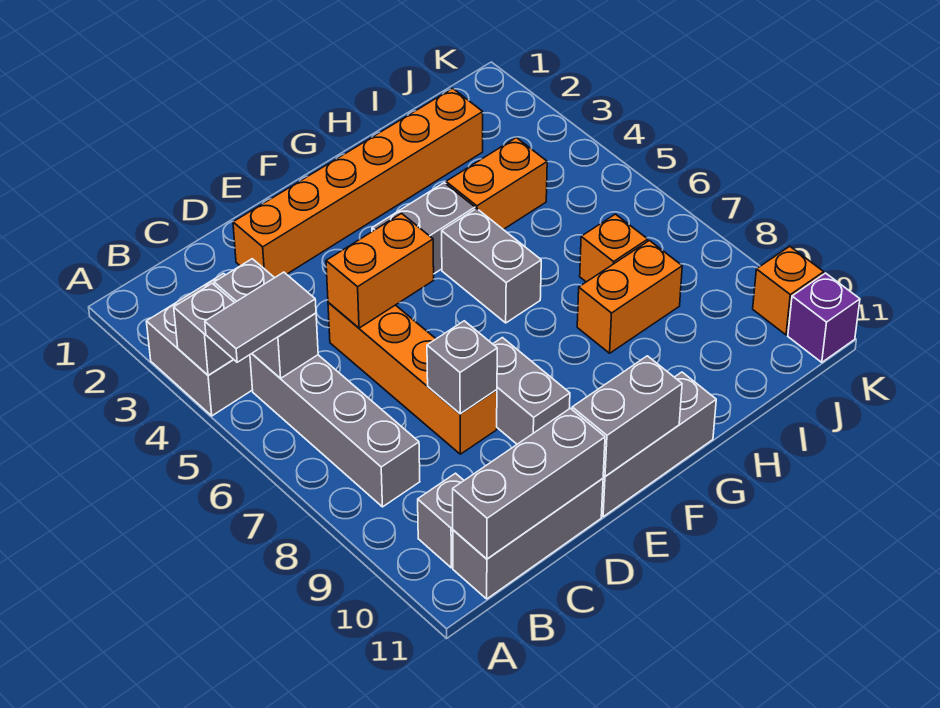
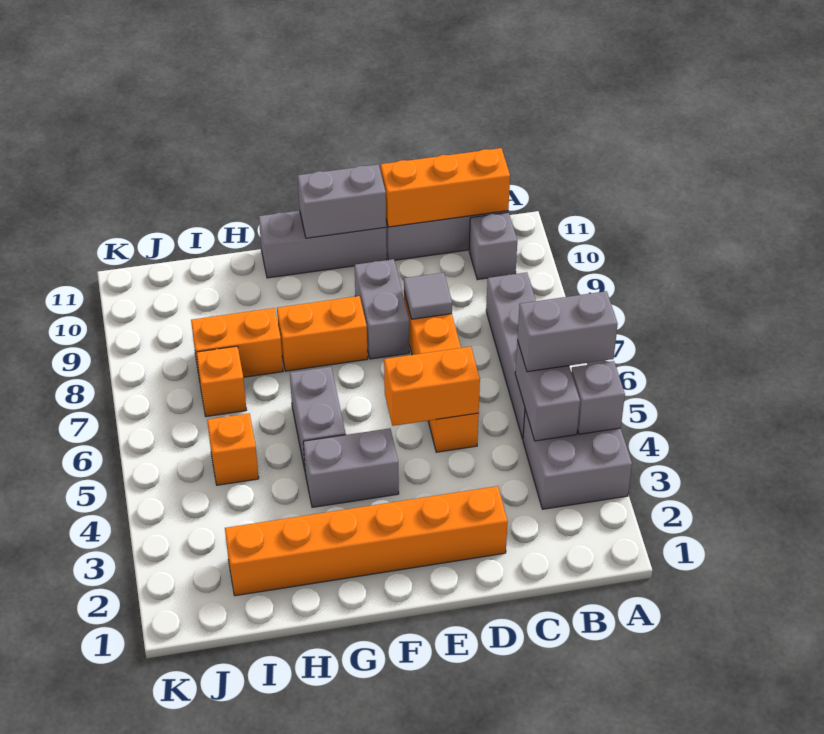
grey tile A5:B5 level 3 -> grey brick A5:B5 level 3
grey brick B11:D11 level 2 -> orange brick B11:D11 level 2
grey brick D8 level 2 -> grey tile D8 level 2
orange brick H4:I4 level 1 -> orange brick F8:G8 level 1
orange brick K10 level 1 -> orange brick I5 level 1
purple brick K11 level 1 -> none

